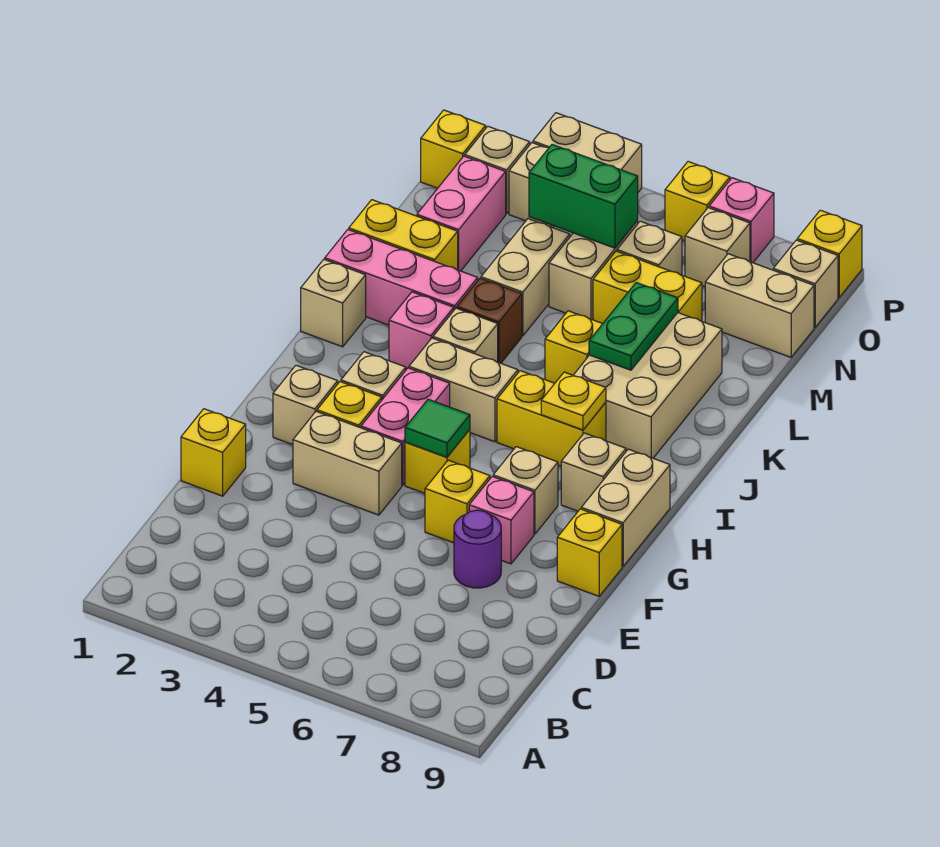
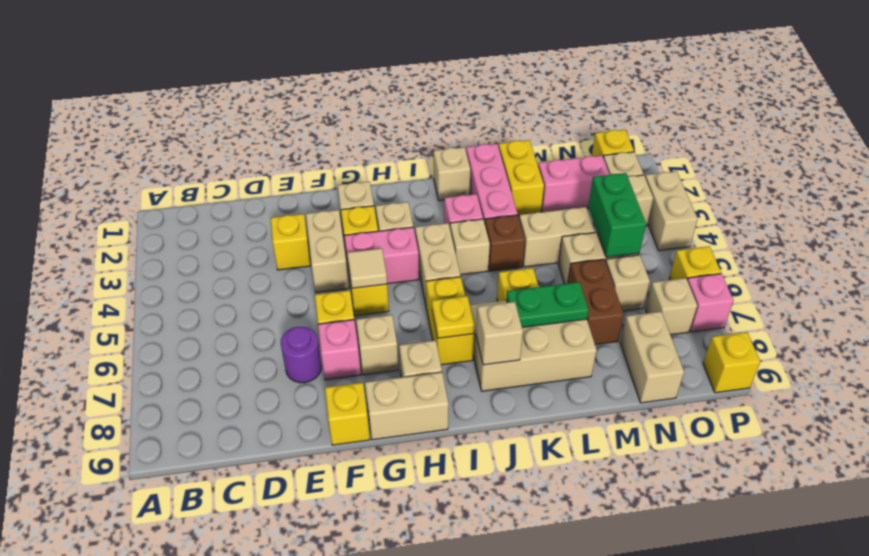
yellow brick E1 level 1 -> yellow brick E3 level 1
green tile G5 level 2 -> tan tile G5 level 2
yellow brick M6:M7 level 1 -> brown brick M6:M7 level 1
tan brick O9 level 1 -> tan brick J8 level 2

